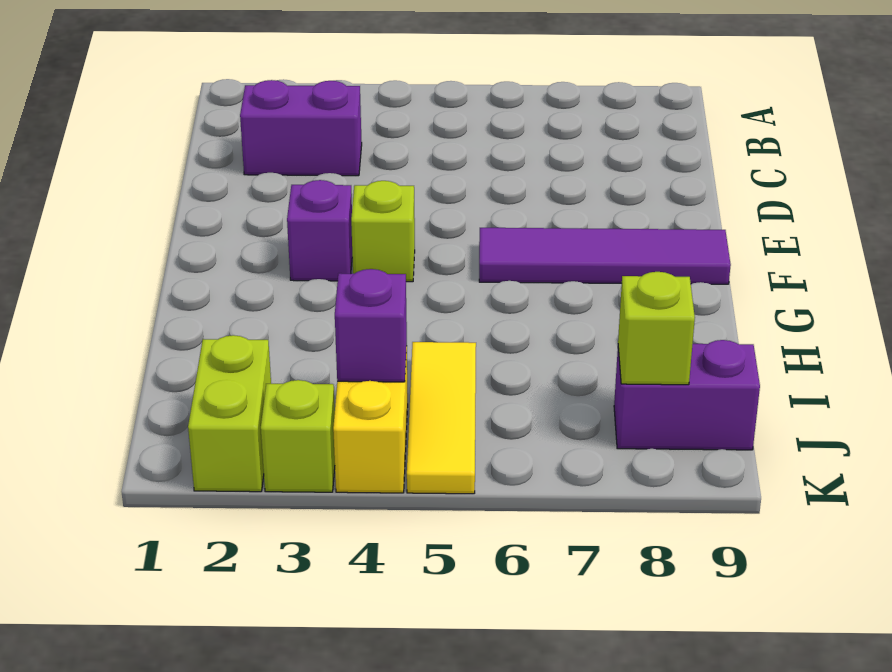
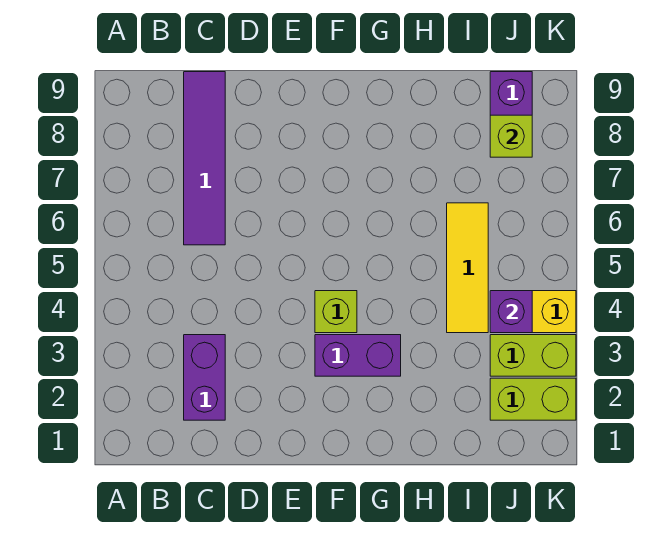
purple brick F3 level 1 -> purple brick F3:G3 level 1
purple tile F6:F9 level 1 -> purple tile C6:C9 level 1
yellow tile I5:K5 level 1 -> yellow tile I4:I6 level 1
lime brick K3 level 1 -> lime brick J3:K3 level 1

